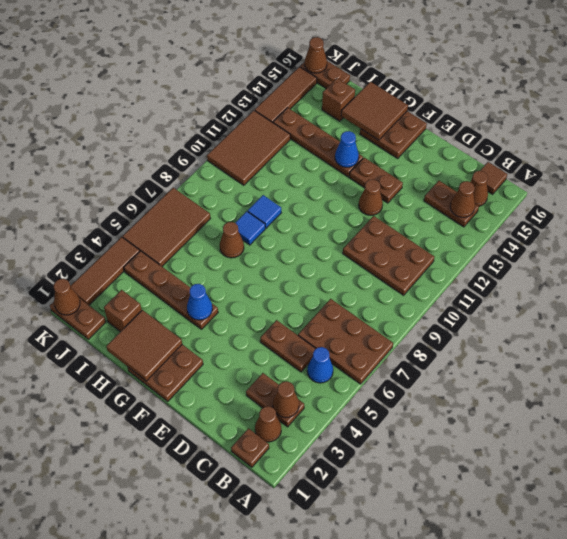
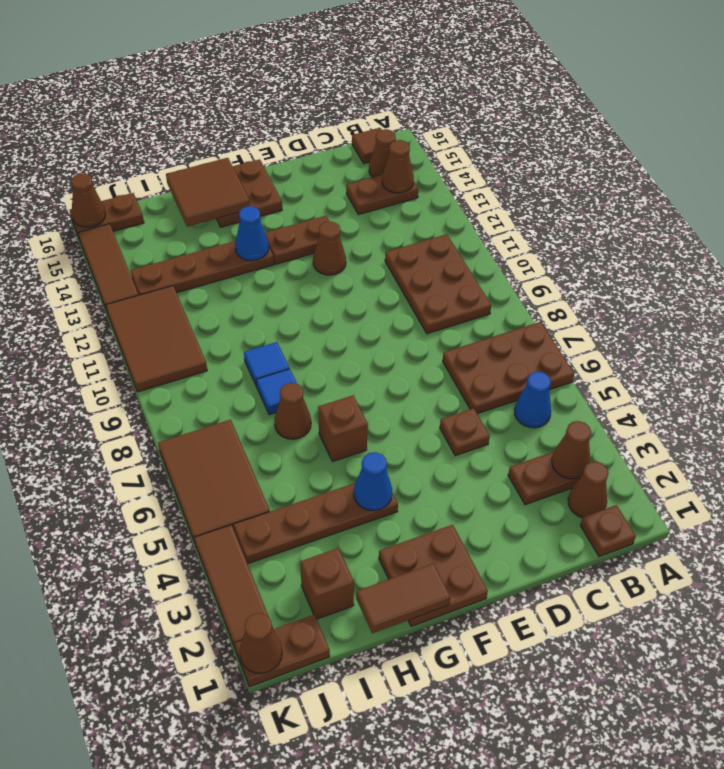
brown plate B10:D11 level 1 -> brown plate B9:C11 level 1
brown plate C5:D5 level 1 -> brown plate D5 level 1
brown tile G1:H2 level 2 -> brown tile G1:H1 level 2
brown brick I15 level 1 -> brown brick G6 level 1

